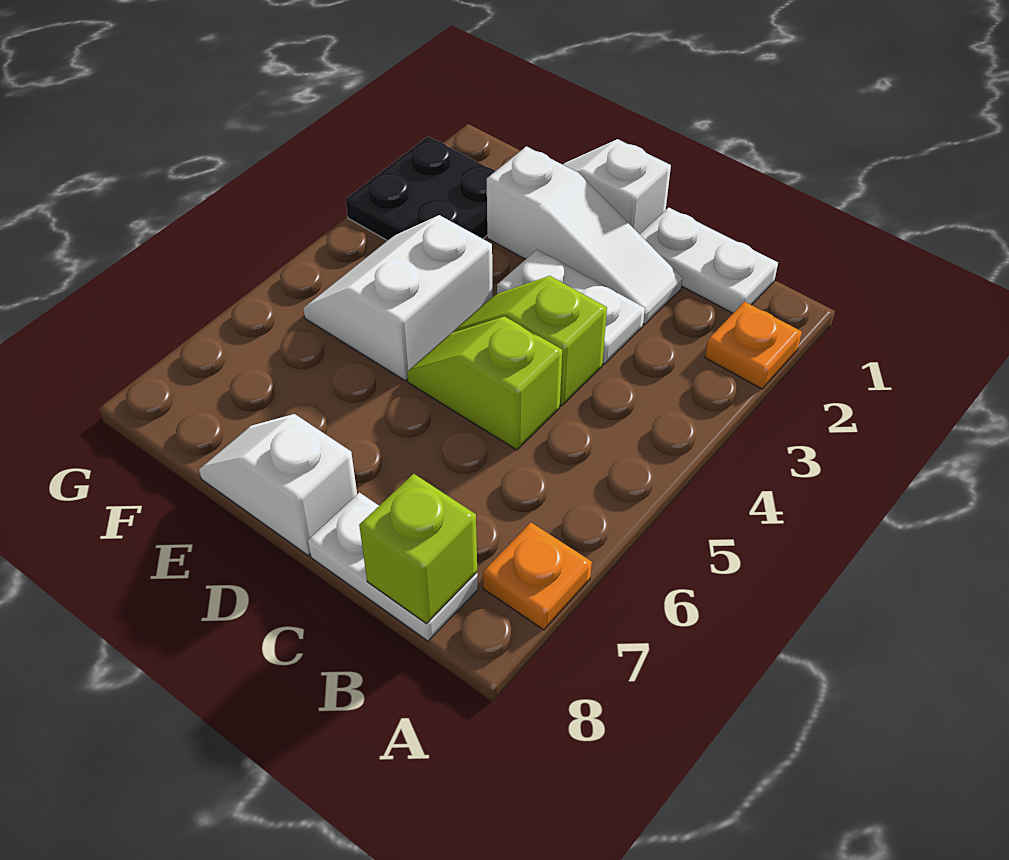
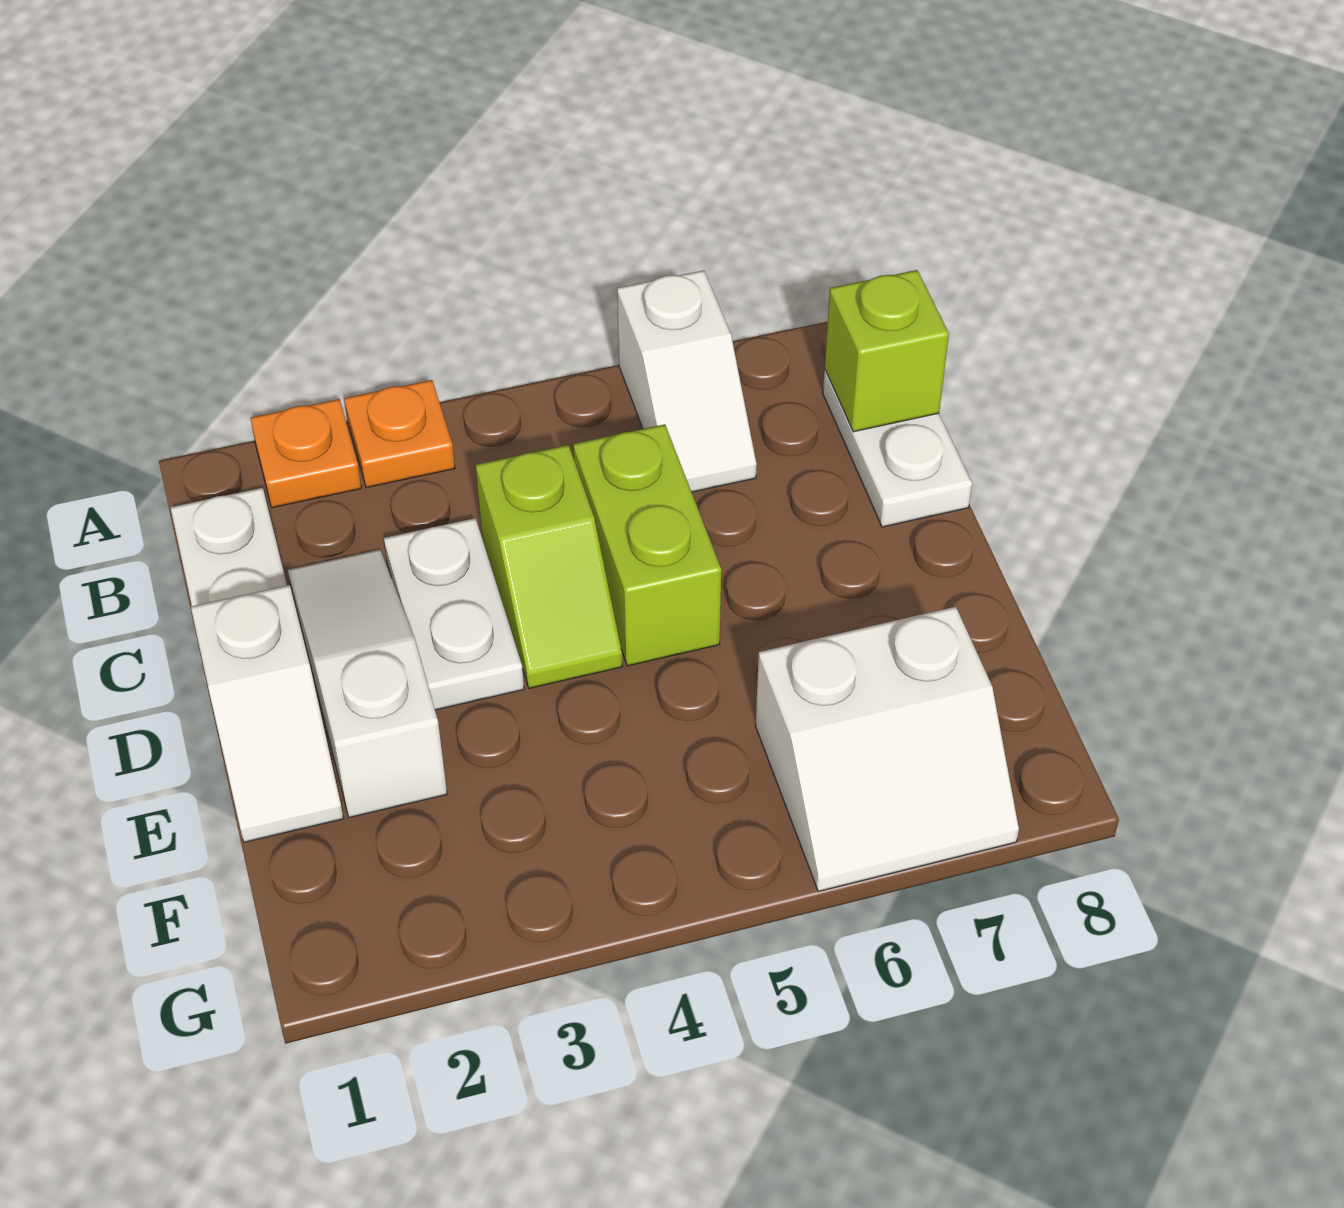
orange plate A7 level 1 -> orange plate A3 level 1
lime slope C5:D5 level 1 top C -> lime brick C5:D5 level 1
white slope D8:E8 level 1 top D -> white slope A6:B6 level 1 top A
white slope E4:F5 level 1 top E -> white slope F6:G7 level 1 top F
black plate F2:G3 level 1 -> none

